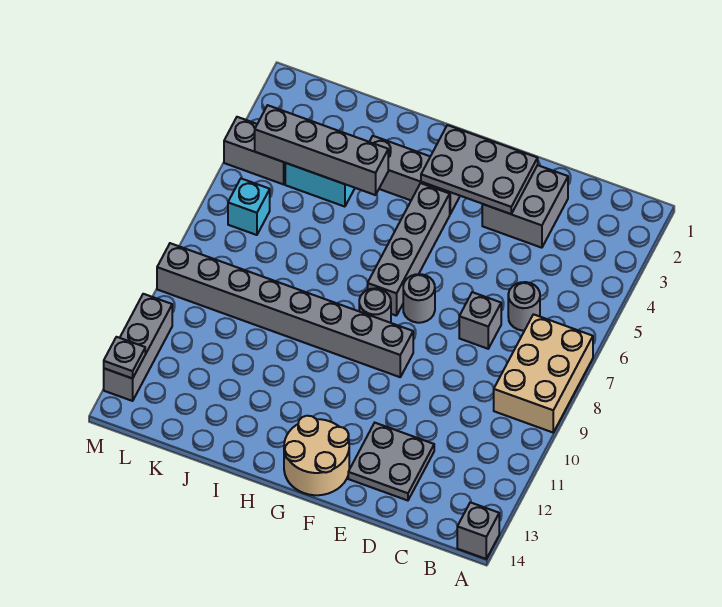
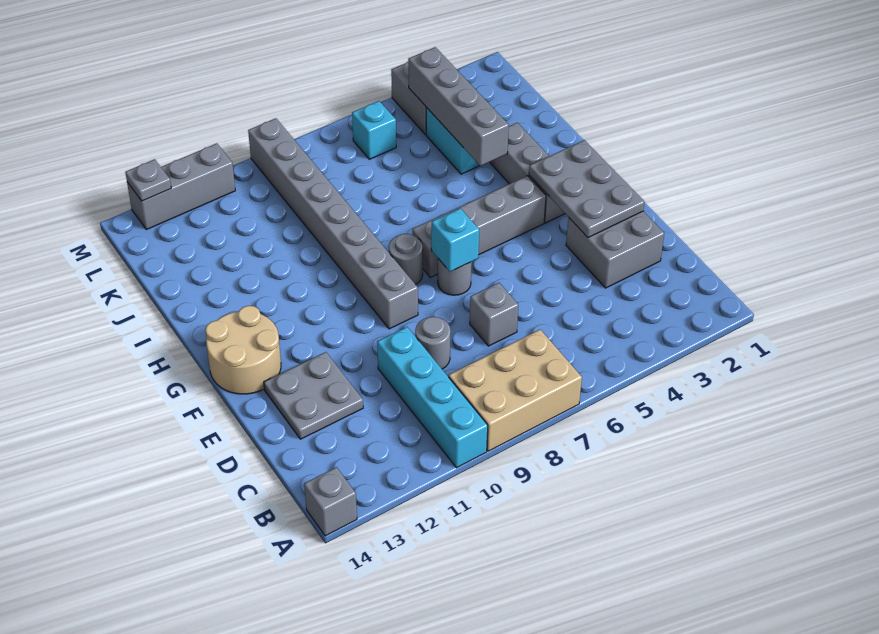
none -> cyan brick A10:D10 level 1
grey round brick C6 level 1 -> grey round brick D9 level 1
none -> cyan brick F7 level 2

